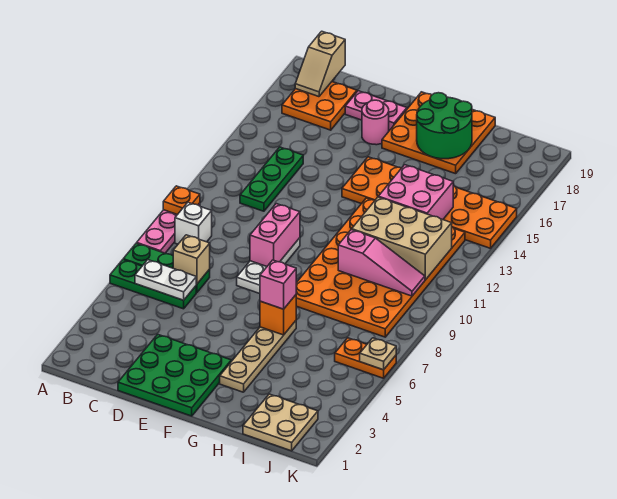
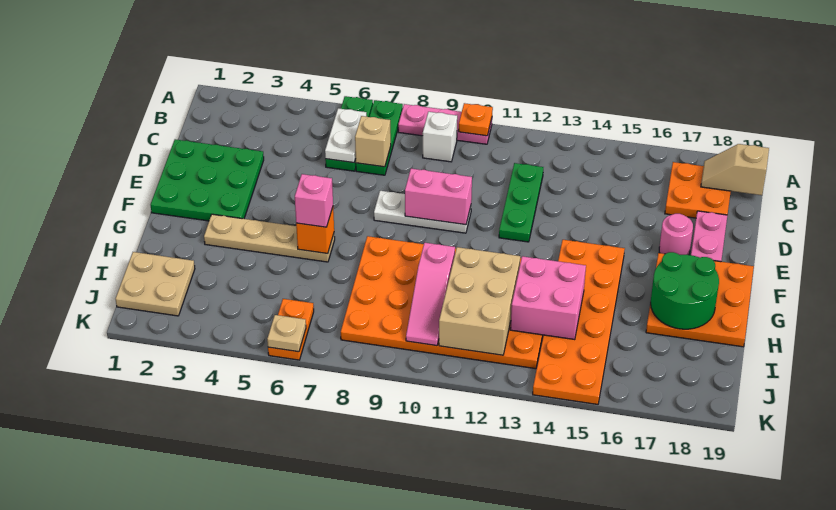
green plate C12:C14 level 1 -> green plate C12:E12 level 1

